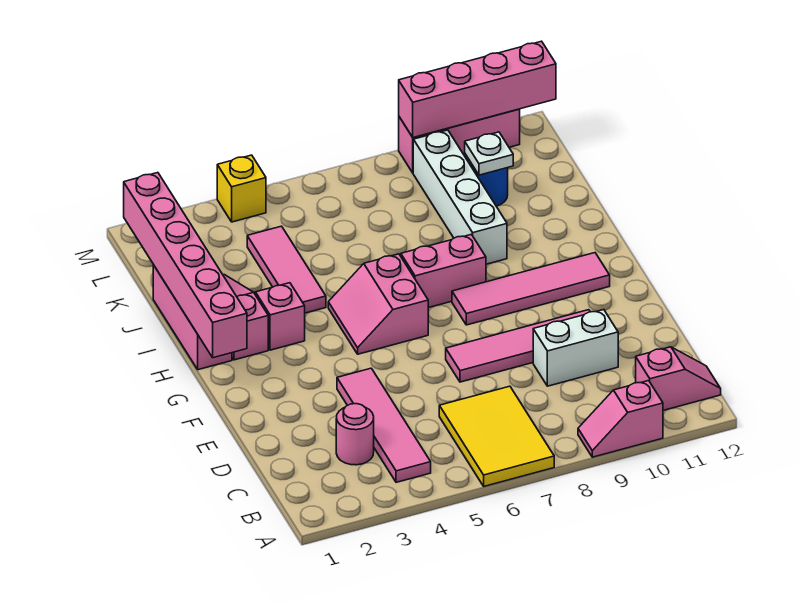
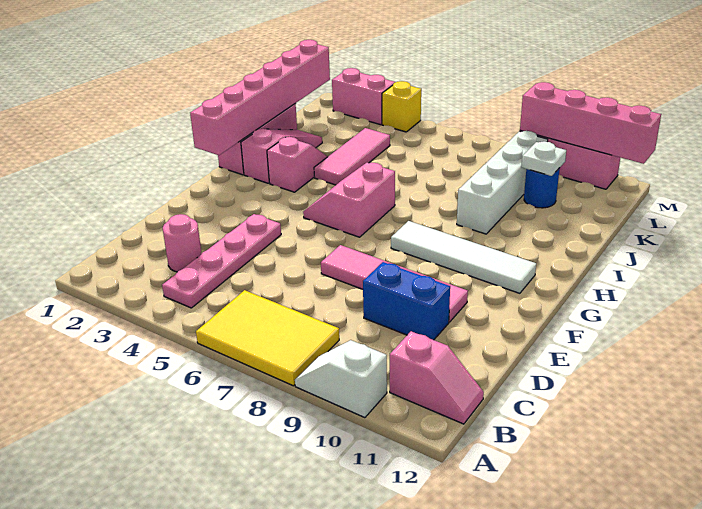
yellow tile A6:C7 level 1 -> yellow tile A6:B8 level 1
pink slope A9:A10 level 1 top 10 -> white slope A9:A10 level 1 top 10
pink tile B4:E4 level 1 -> pink plate B4:E4 level 1
white brick D9:D10 level 1 -> blue brick D9:D10 level 1
pink tile G8:G11 level 1 -> white tile G8:G11 level 1
pink brick H7:H8 level 1 -> pink brick M2:M3 level 1

